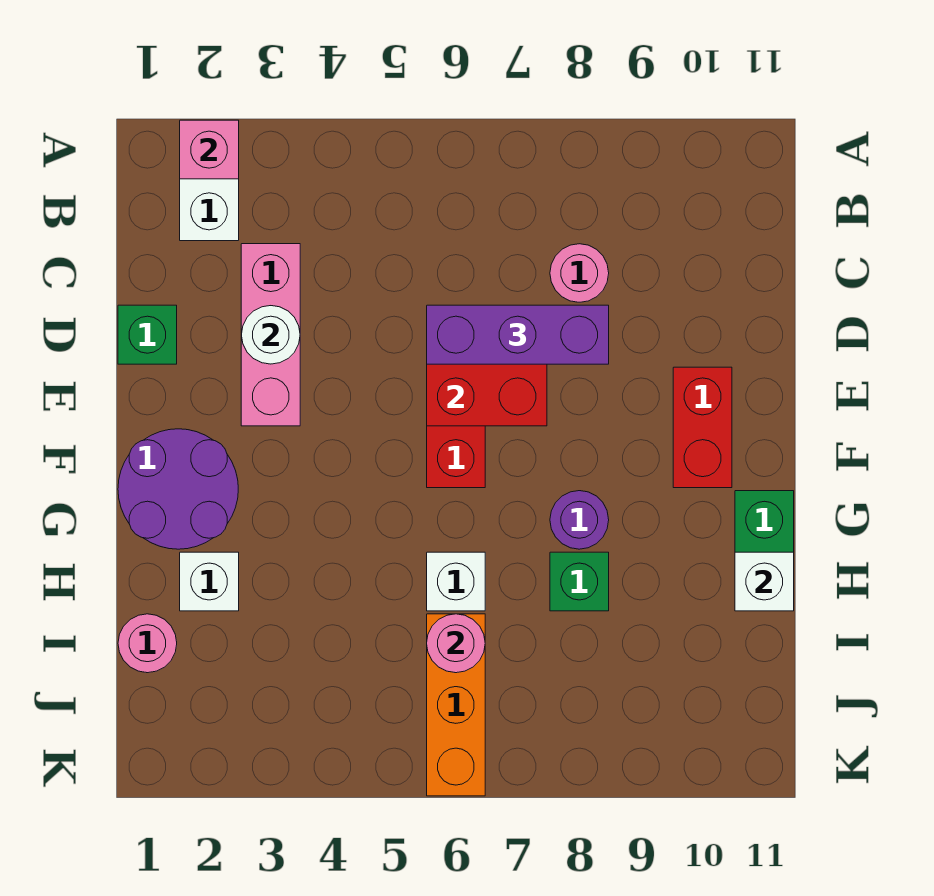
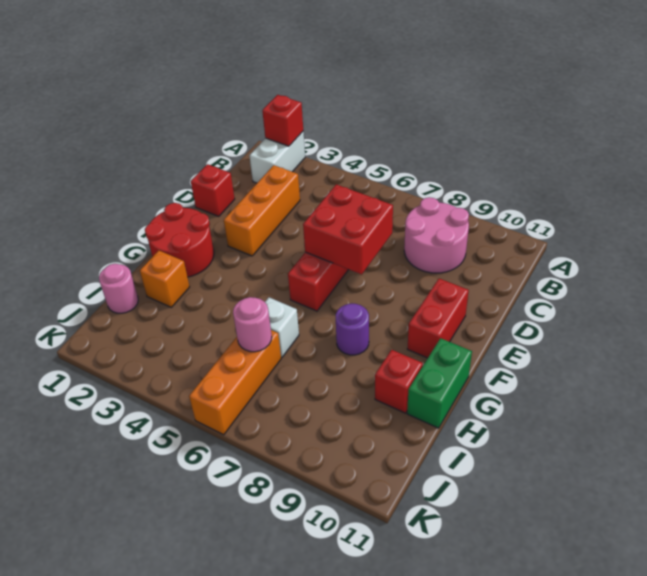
pink brick A2 level 2 -> red brick A2 level 2
pink brick C3:E3 level 1 -> orange brick C3:E3 level 1
pink round brick C8 level 1 -> pink round brick B8:C9 level 1
green brick D1 level 1 -> red brick D1 level 1
white round brick D3 level 2 -> none
purple brick D6:D8 level 3 -> none
purple round brick F1:G2 level 1 -> red round brick F1:G2 level 1
white brick H2 level 1 -> orange brick H2 level 1
green brick H8 level 1 -> none
none -> red brick H10 level 1
white brick H11 level 2 -> none

